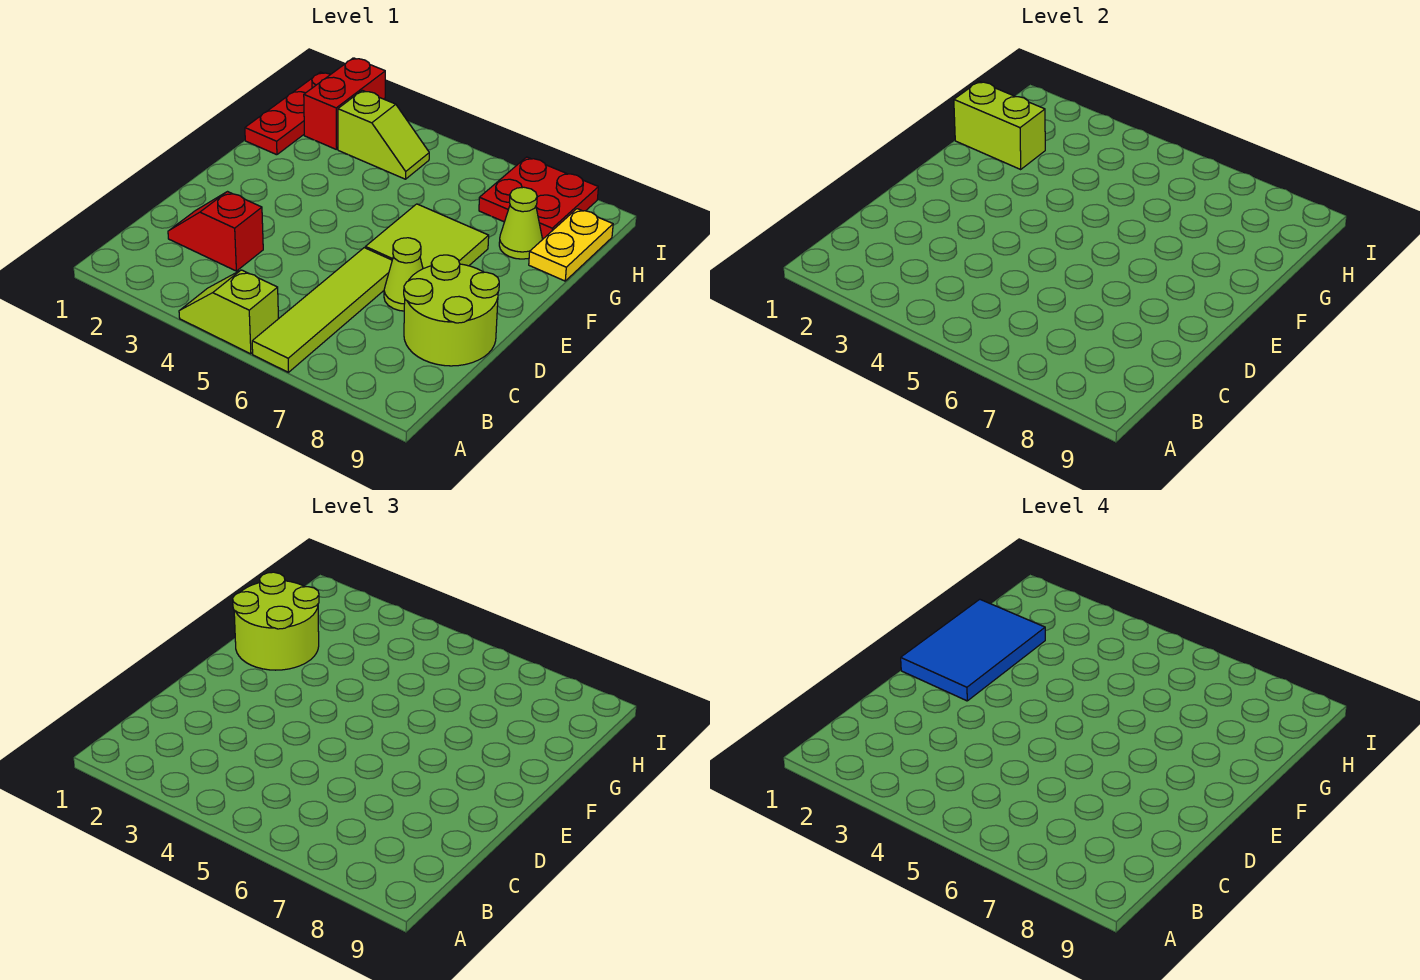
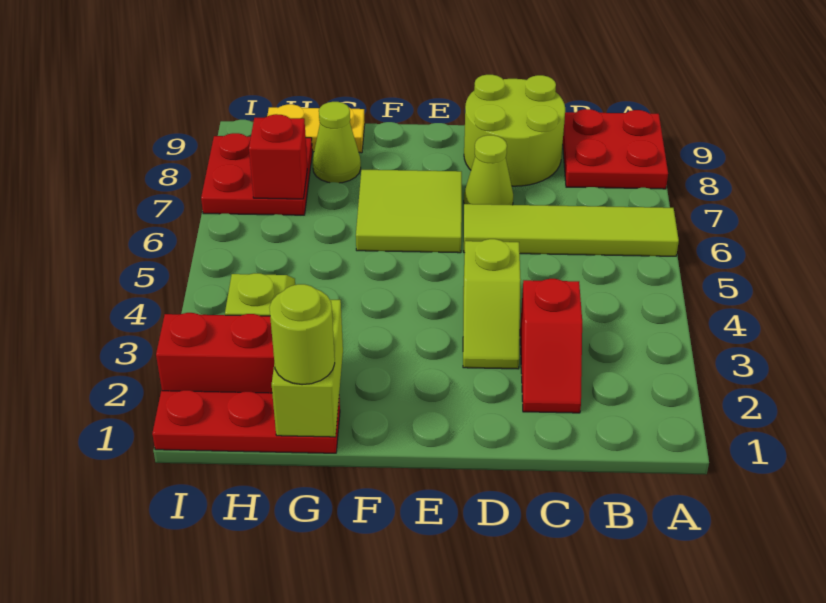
lime slope A4:A5 level 1 top 5 -> lime slope D3:D4 level 1 top 4
none -> red plate A8:B9 level 1
blue tile E1:G2 level 4 -> none
lime round brick F1:G2 level 3 -> lime round brick G1 level 3
none -> red brick H7 level 2

